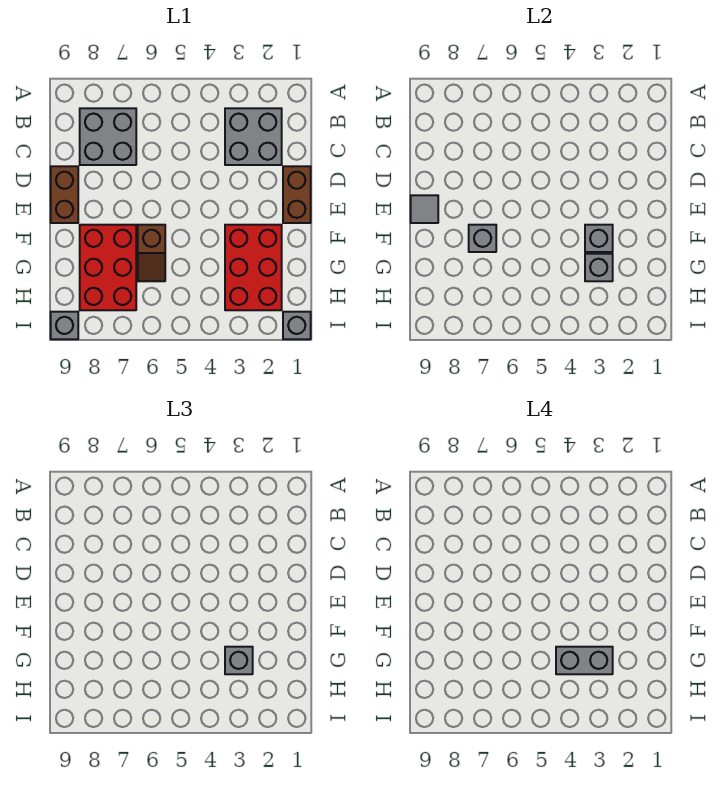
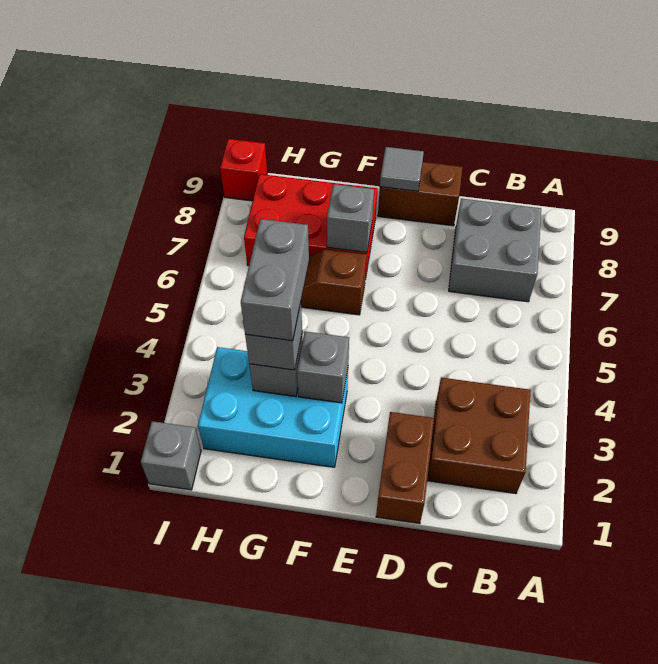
grey brick B2:C3 level 1 -> brown brick B2:C3 level 1
brown brick D1:E1 level 1 -> brown brick D1:D2 level 1
red brick F2:H3 level 1 -> cyan brick F2:H3 level 1
grey brick I9 level 1 -> red brick I9 level 1

